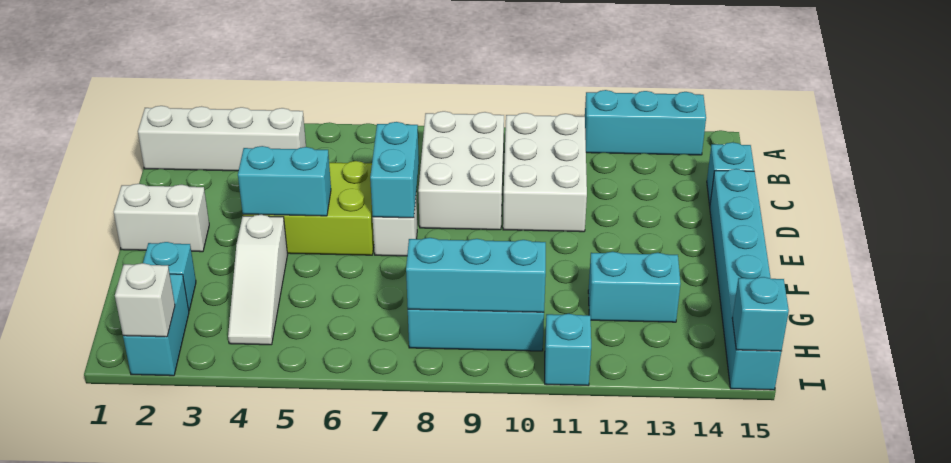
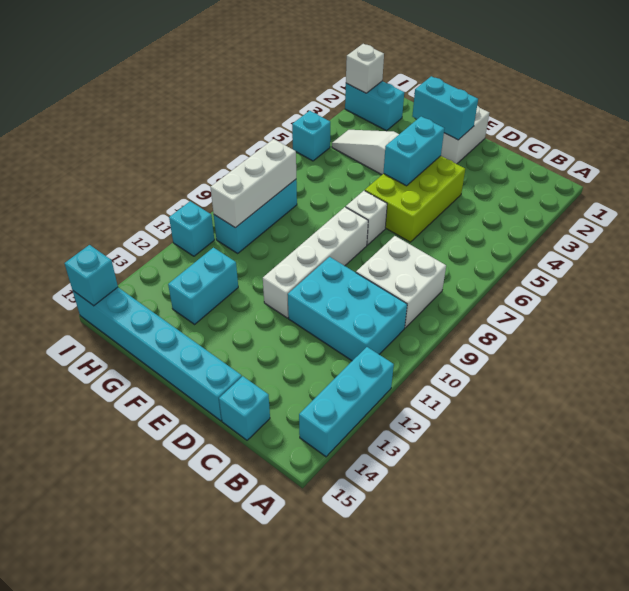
white brick B1:B4 level 1 -> white brick E8:E11 level 1
white brick B8:D9 level 1 -> white brick B8:C9 level 1
white brick B10:D11 level 1 -> cyan brick B10:D11 level 1
cyan brick D7:E7 level 2 -> cyan brick E2:F2 level 2
cyan brick G2 level 1 -> cyan brick I5 level 1
cyan brick H8:H10 level 2 -> white brick H8:H10 level 2

